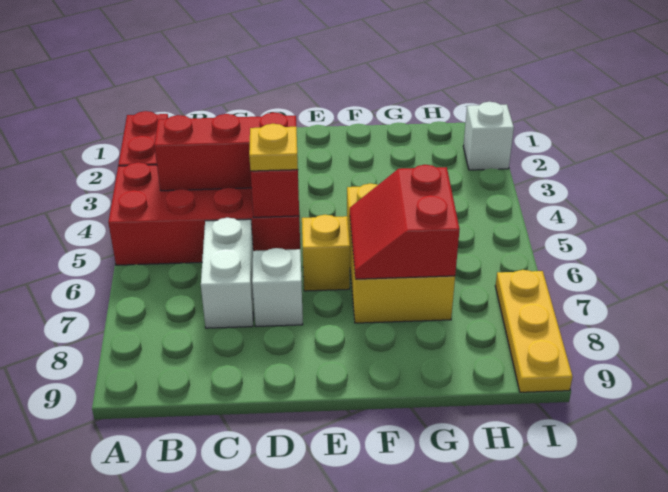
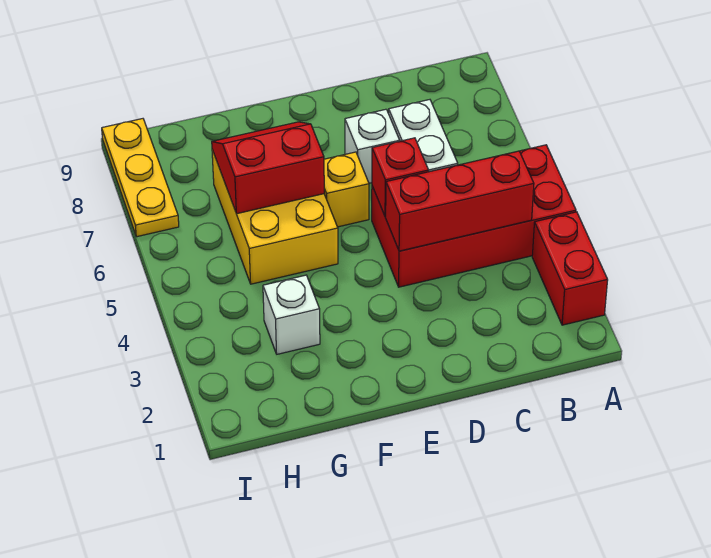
yellow plate D5 level 3 -> none
red slope F6:G7 level 2 top G -> red slope F6:G7 level 2 top 6
white brick I2 level 1 -> white brick G3 level 1

